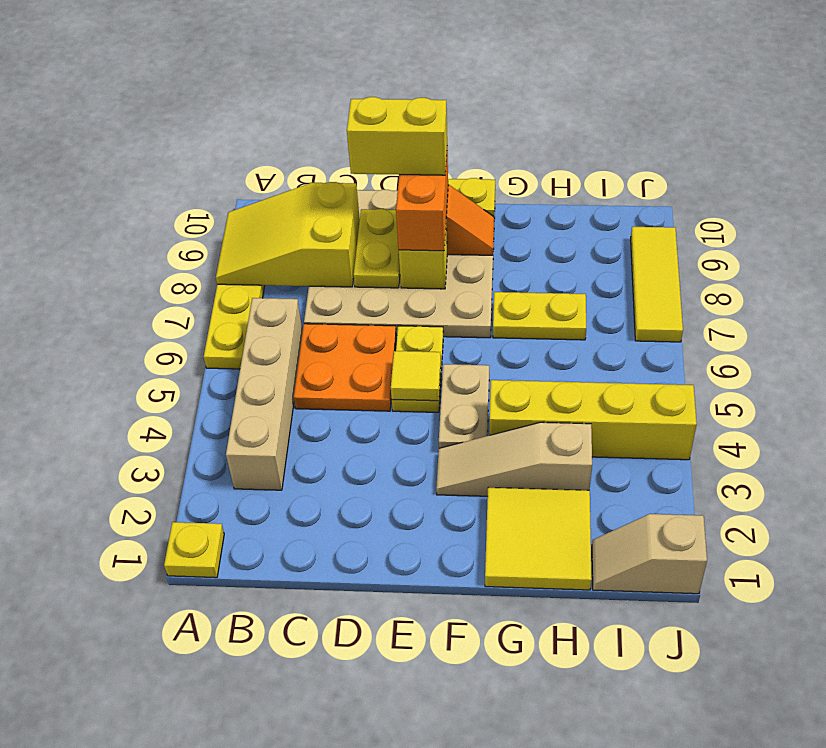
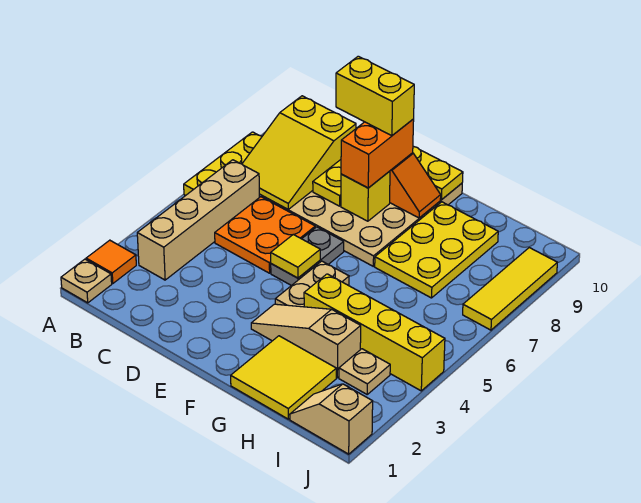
yellow plate A1 level 1 -> tan plate A1 level 1
none -> orange tile A2 level 1
yellow slope A8:C9 level 2 top C -> yellow slope B7:C9 level 2 top 9
yellow plate E5:E6 level 1 -> grey plate E5:E6 level 1
yellow plate G7:H7 level 1 -> yellow plate G7:H9 level 1
none -> tan plate I3 level 1

